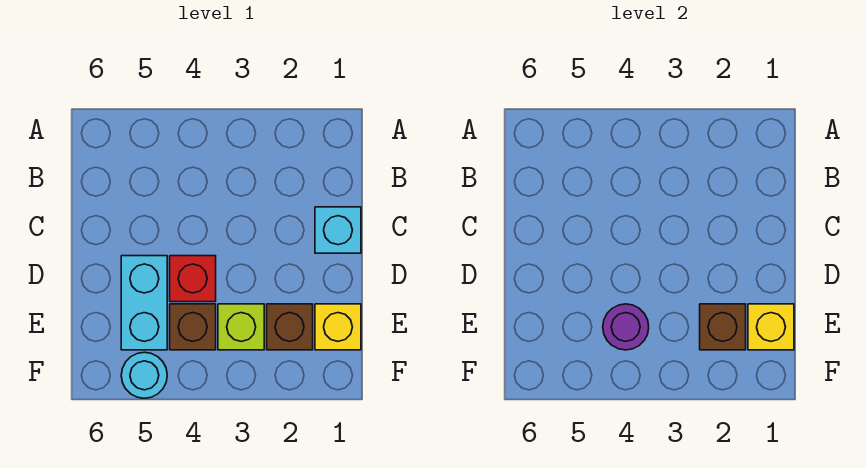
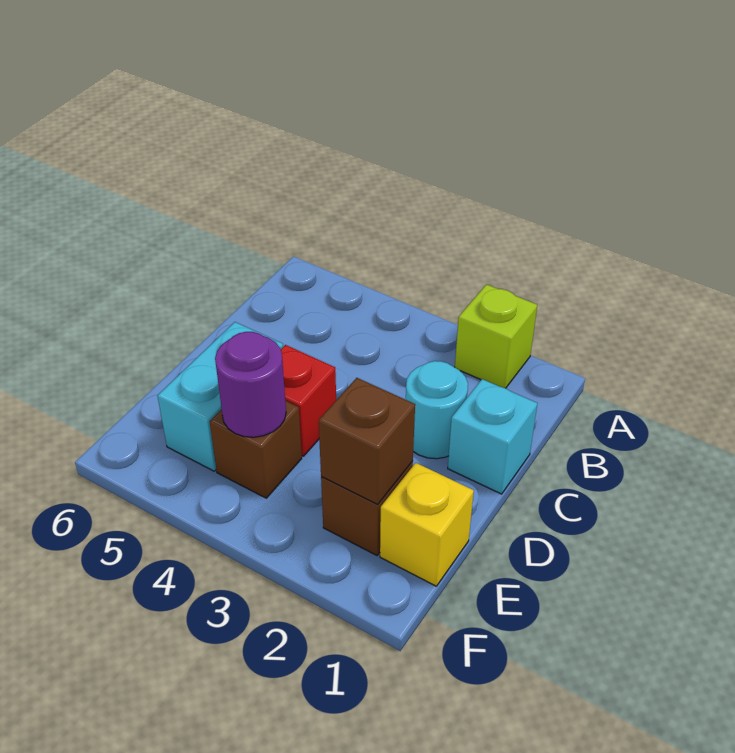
yellow brick E1 level 2 -> none
lime brick E3 level 1 -> lime brick A2 level 1
cyan round brick F5 level 1 -> cyan round brick C2 level 1

